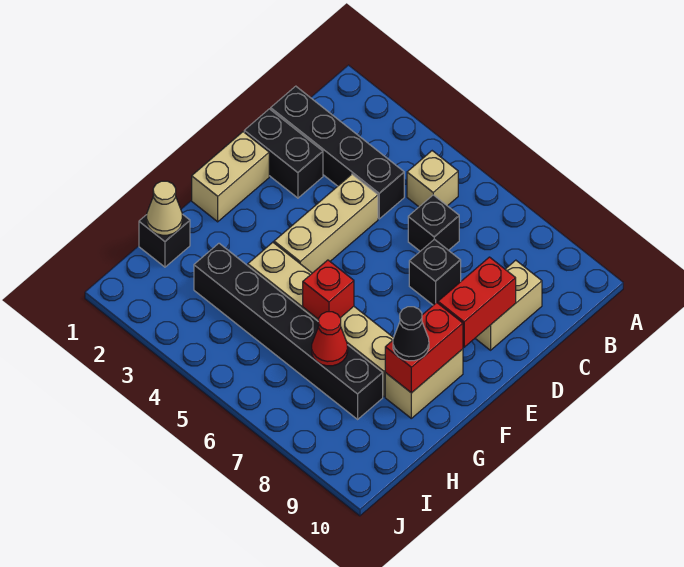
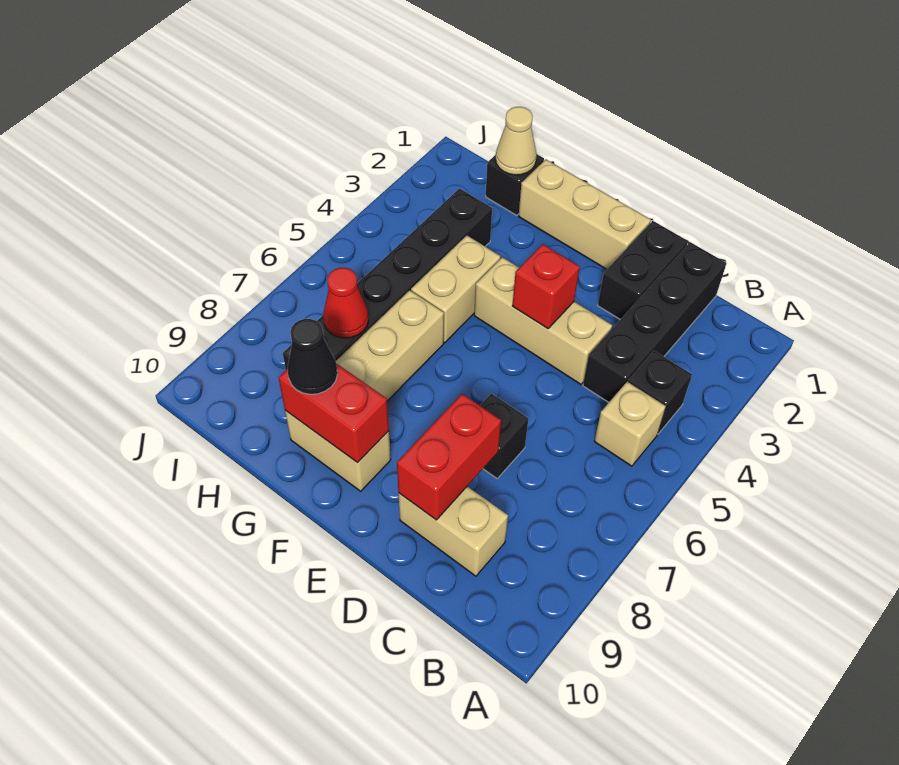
black brick C6 level 1 -> black brick B4 level 1
red brick D9:E9 level 2 -> red brick D8:D9 level 2
tan brick E1:F1 level 1 -> tan brick E1:G1 level 1
red brick G6 level 2 -> red brick E4 level 2

